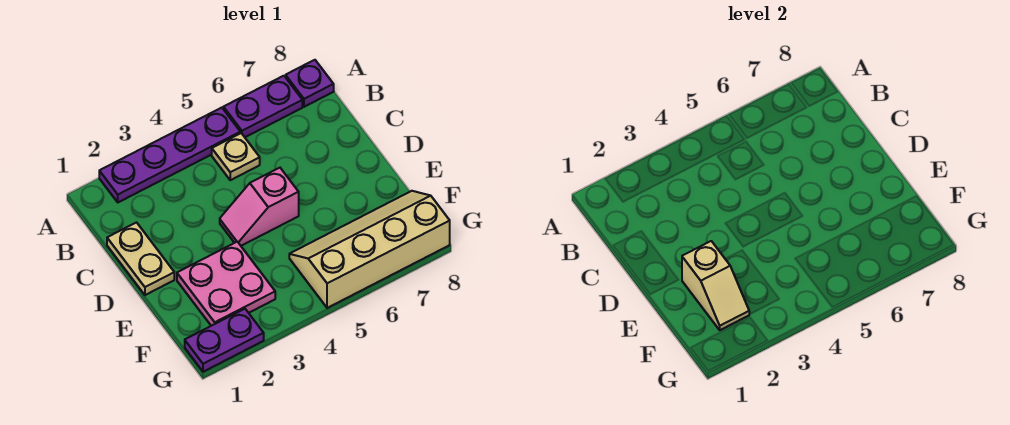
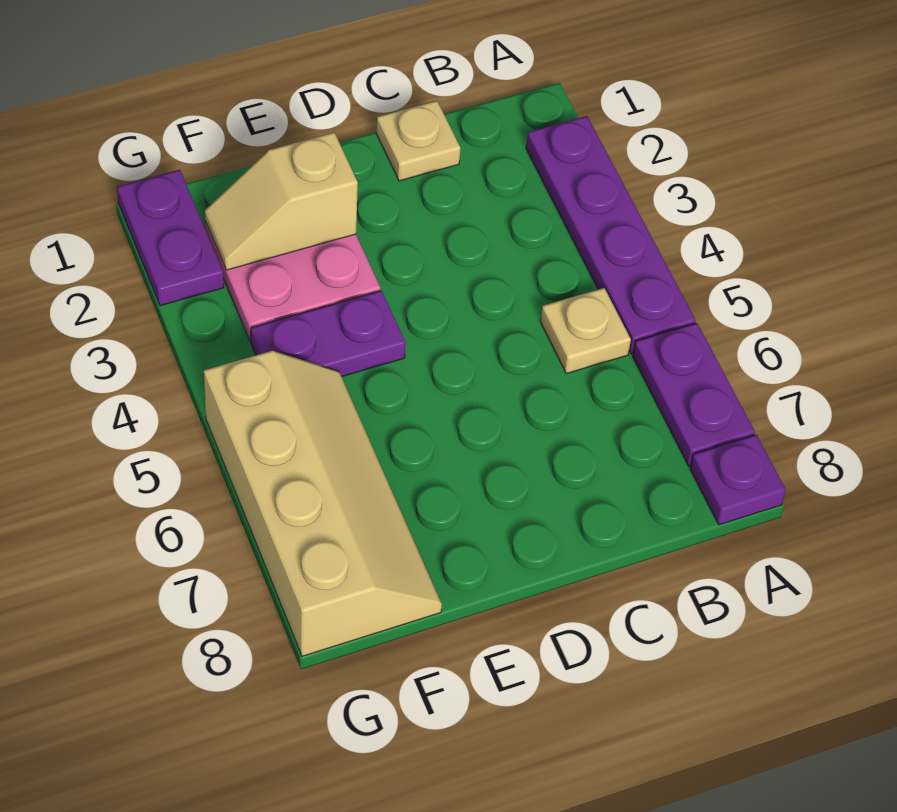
tan plate C1:D1 level 1 -> tan plate C1 level 1
pink slope D4:D5 level 1 top 5 -> none
none -> purple plate E4:F4 level 1

